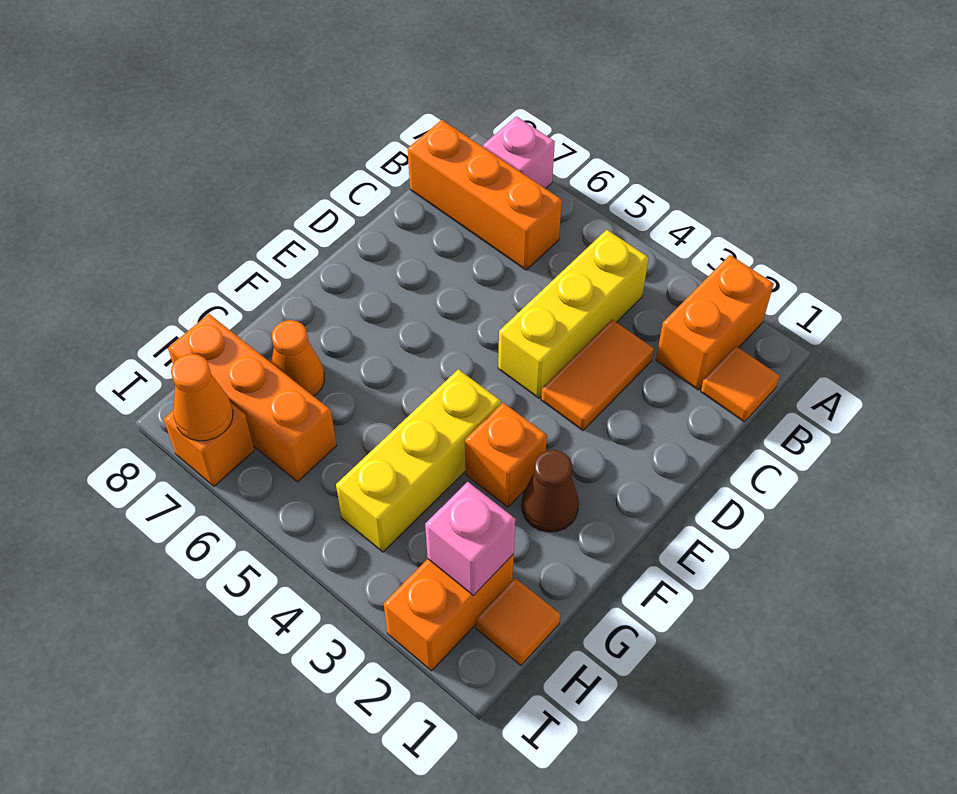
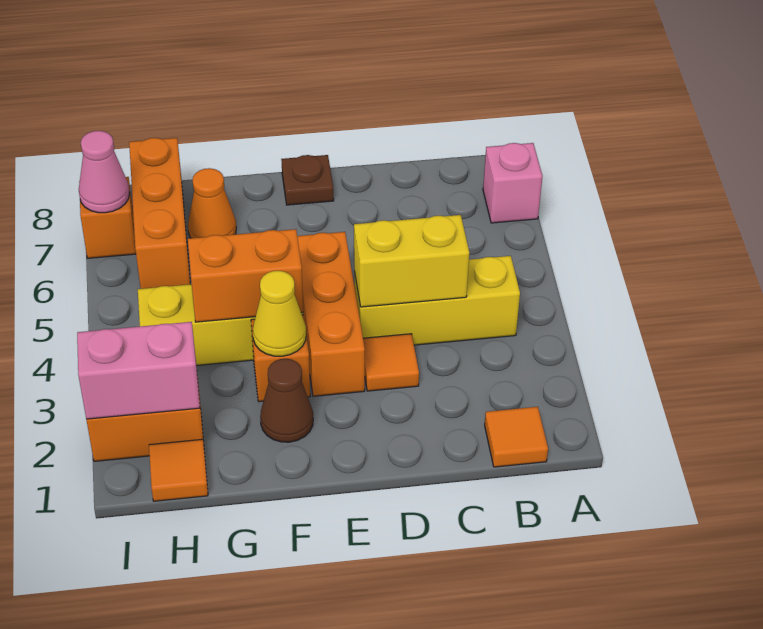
orange brick A2:B2 level 1 -> orange brick F4:G4 level 2
orange brick B6:B8 level 1 -> orange brick E3:E5 level 1
orange tile C3:D3 level 1 -> orange tile D3 level 1
none -> yellow brick C4:D4 level 2
none -> brown plate E8 level 1
none -> yellow cone F3 level 2
pink brick H2 level 2 -> pink brick H2:I2 level 2
orange cone I7 level 2 -> pink cone I7 level 2

